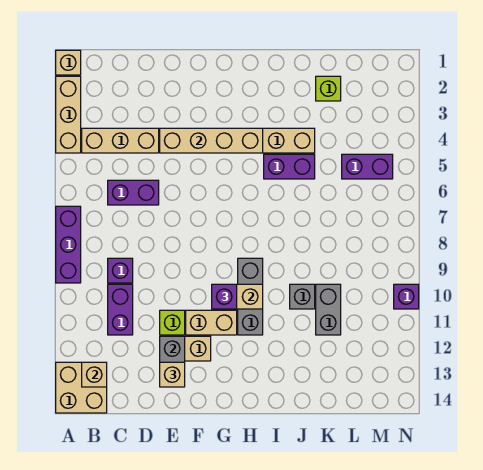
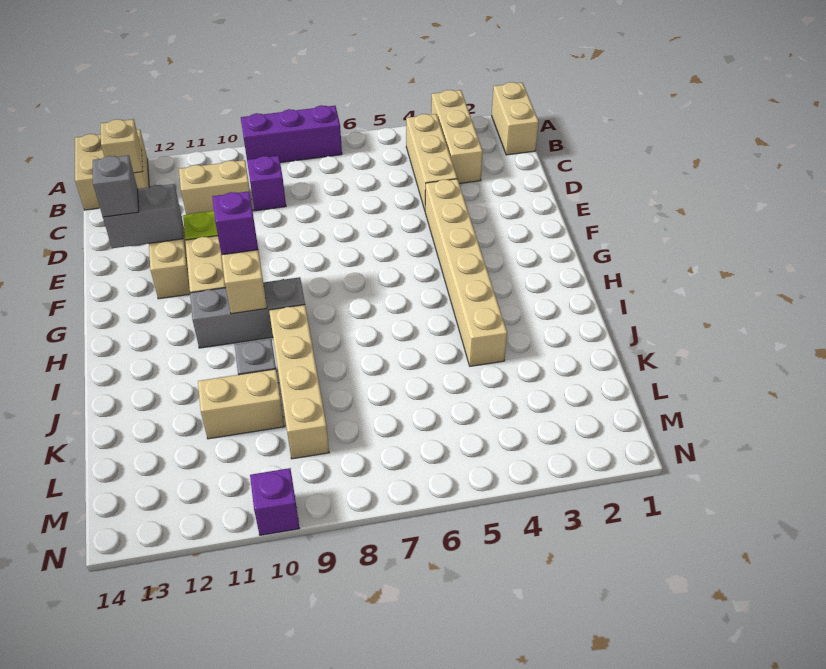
tan brick A1 level 1 -> tan brick A1:B1 level 1
tan brick A2:A4 level 1 -> tan brick A3:C3 level 1
purple brick C6:D6 level 1 -> none
purple brick C10:C11 level 1 -> tan brick C10:C11 level 1
tan brick E4:H4 level 2 -> tan brick I9:L9 level 1
tan brick E13 level 3 -> grey brick E13 level 3
purple brick I5:J5 level 1 -> none
lime brick K2 level 1 -> none
grey brick K10:K11 level 1 -> tan brick K10:K11 level 1
purple brick L5:M5 level 1 -> none

